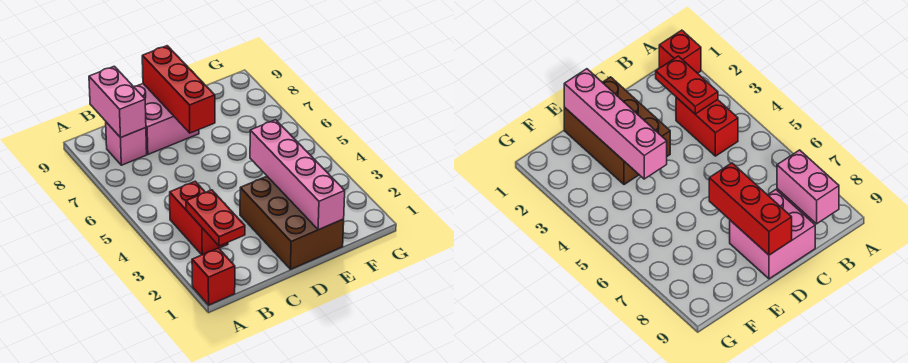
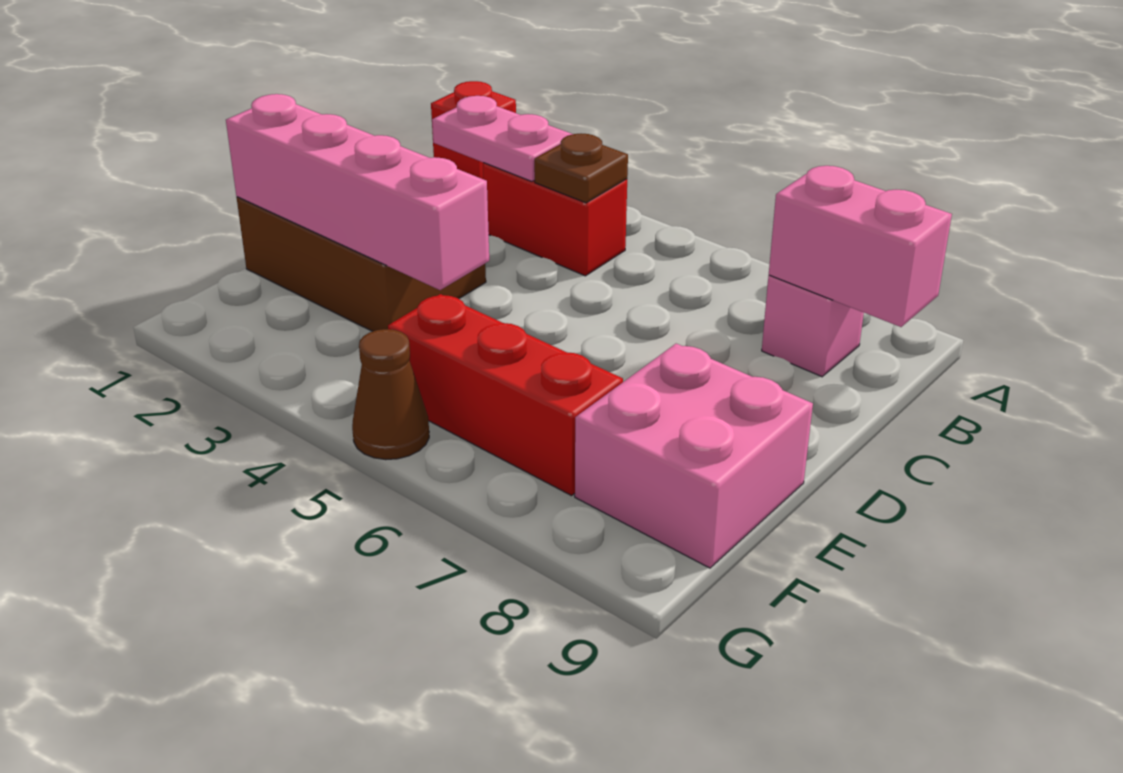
red plate B2:B3 level 2 -> pink plate B2:B3 level 2
none -> brown plate B4 level 2
pink brick C8:D9 level 1 -> pink brick E8:F9 level 1
red brick D7:D9 level 2 -> red brick F5:F7 level 1
none -> brown cone G5 level 1

